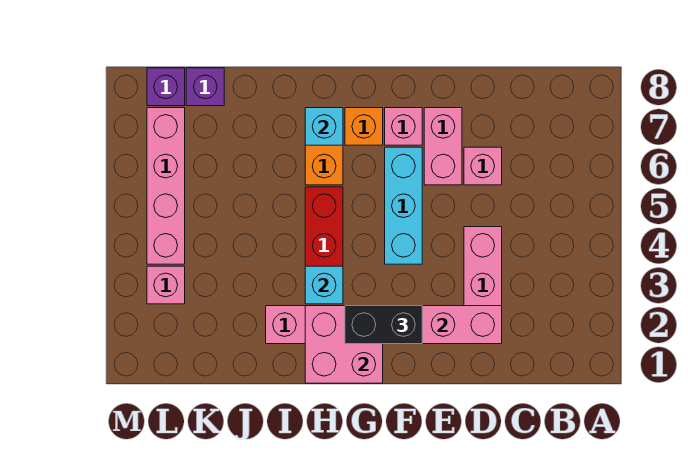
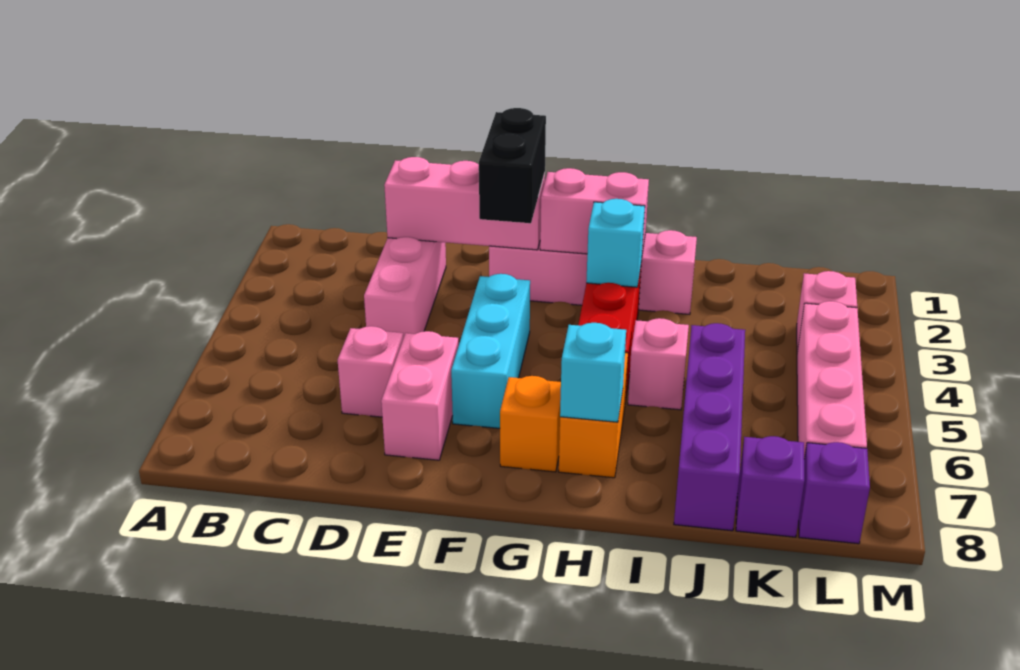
black brick F2:G2 level 3 -> black brick F2:F3 level 3
pink brick F7 level 1 -> pink brick I5 level 1
pink brick G1:H2 level 2 -> pink brick G2:H2 level 2
none -> purple brick J5:J8 level 1

